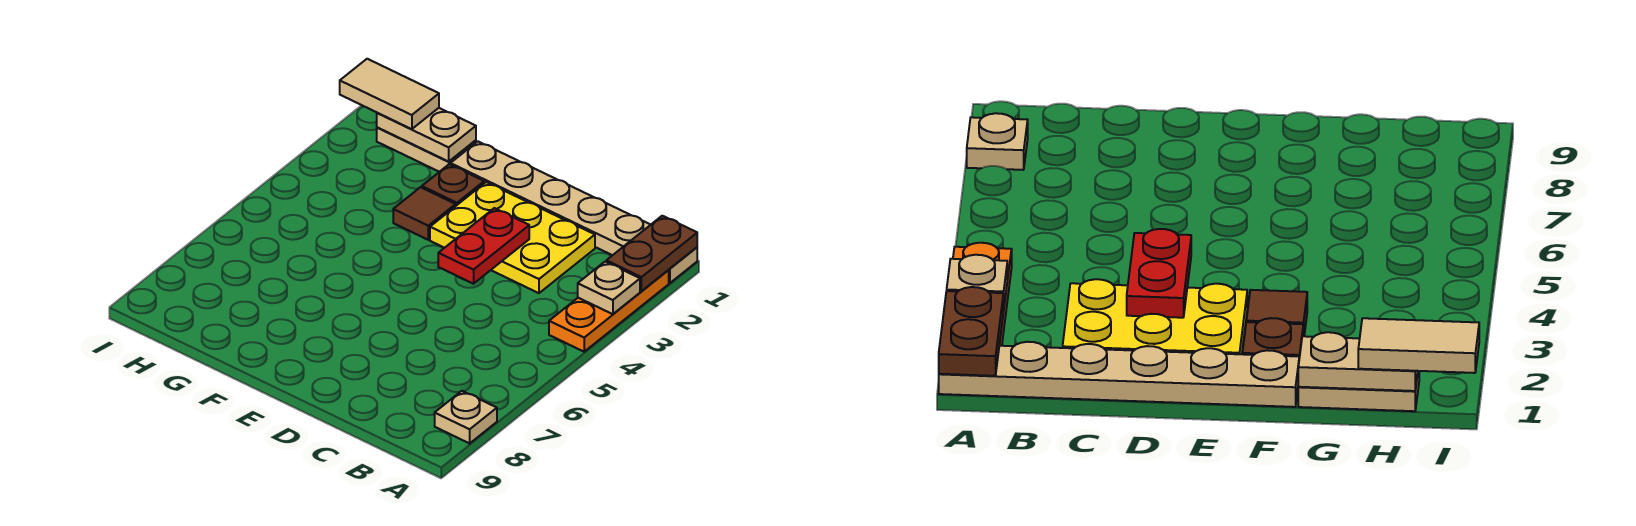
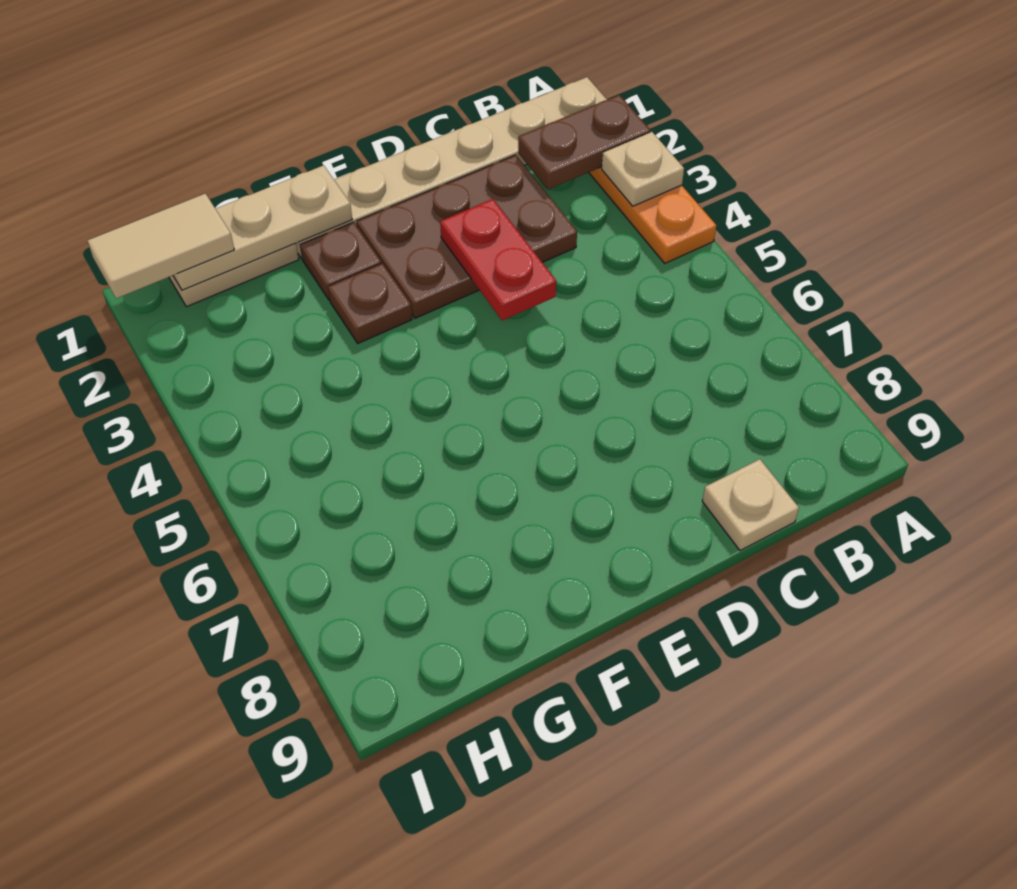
brown plate A1:A2 level 2 -> brown plate A2:B2 level 2
tan plate A8 level 1 -> tan plate C9 level 1
yellow plate C2:E3 level 1 -> brown plate C2:E3 level 1
brown tile F3 level 1 -> brown plate F3 level 1
tan plate G1:H1 level 2 -> tan plate F1:H1 level 2

